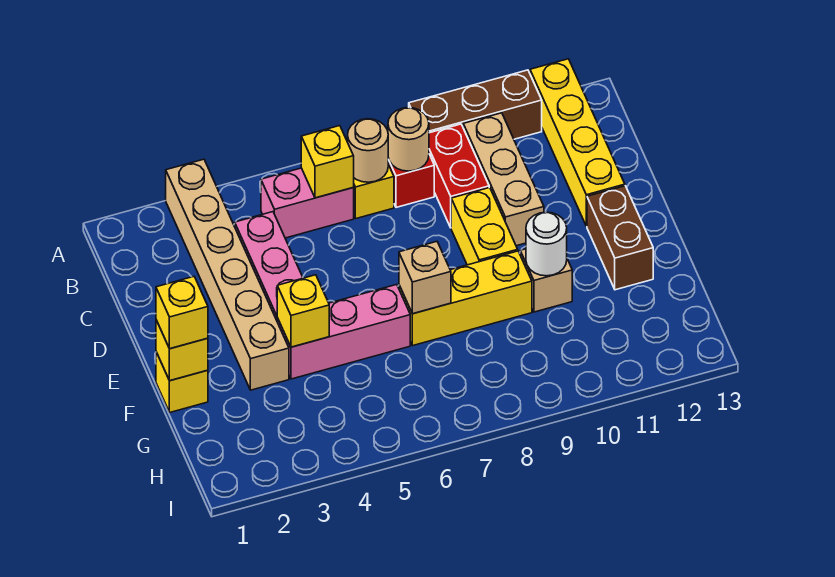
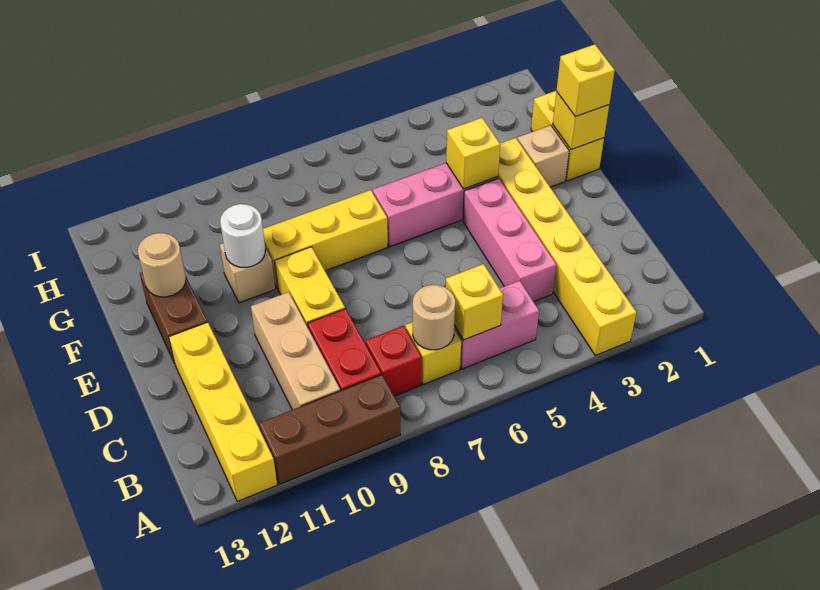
tan brick A3:F3 level 1 -> yellow brick A3:F3 level 1
tan round brick B8 level 2 -> tan round brick F12 level 2
yellow brick F1 level 1 -> yellow brick F1:G1 level 1
tan brick F7 level 2 -> tan brick F2 level 1

